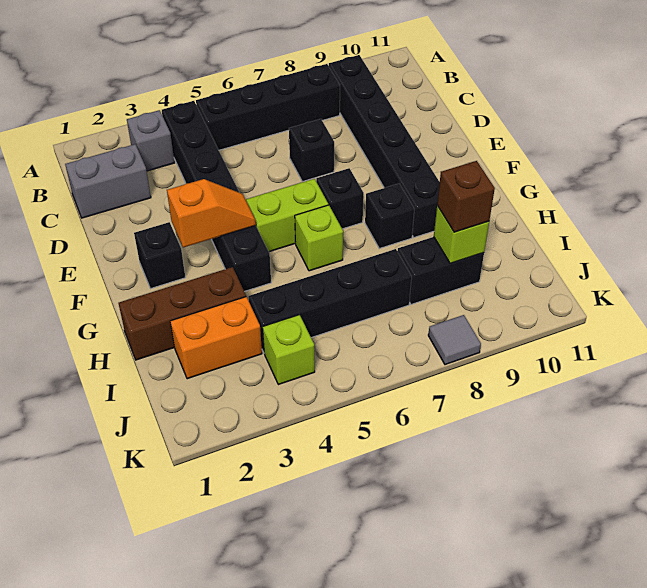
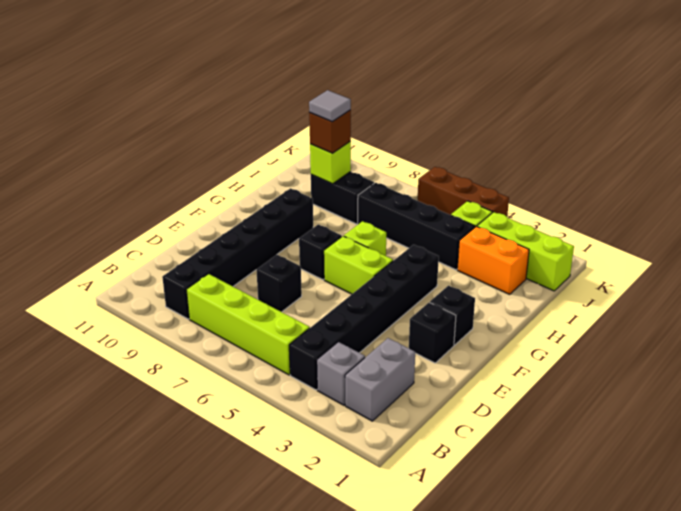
black brick B5:B8 level 1 -> lime brick B5:B8 level 1
grey brick C1:C2 level 1 -> grey brick B2:C2 level 1
orange slope F3:F4 level 2 top 3 -> none
black brick G8 level 1 -> black brick E2 level 1
brown brick H1:H3 level 1 -> brown brick K4:K6 level 1
none -> lime brick J1:J3 level 1
grey tile K8 level 1 -> grey tile I9 level 4

